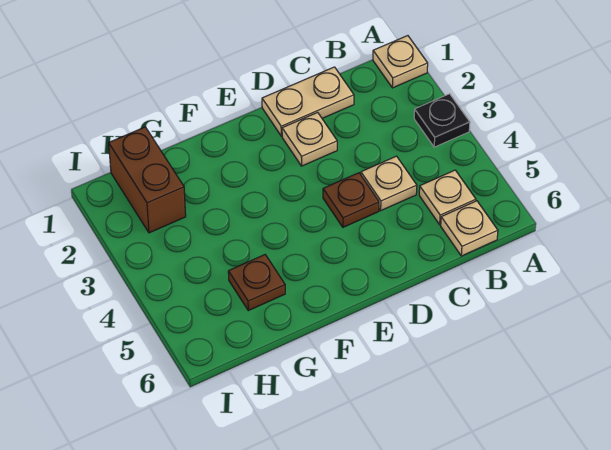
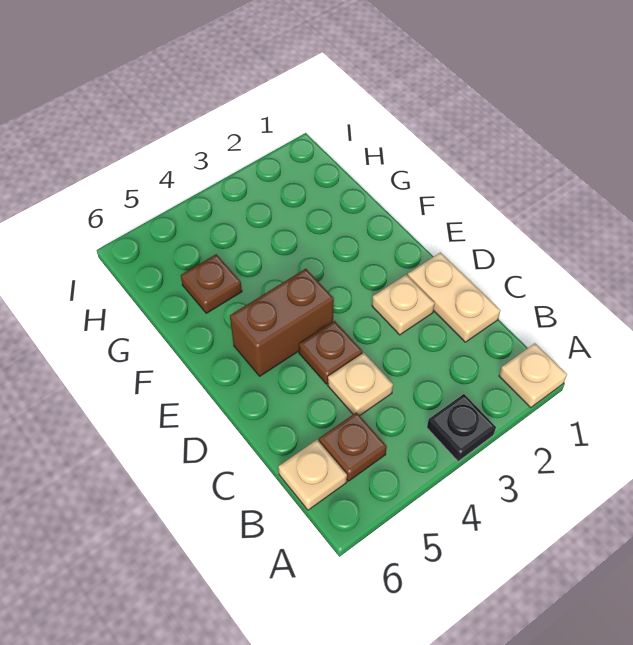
tan plate B5 level 1 -> brown plate B5 level 1
brown brick H1:H2 level 1 -> brown brick E4:E5 level 1

